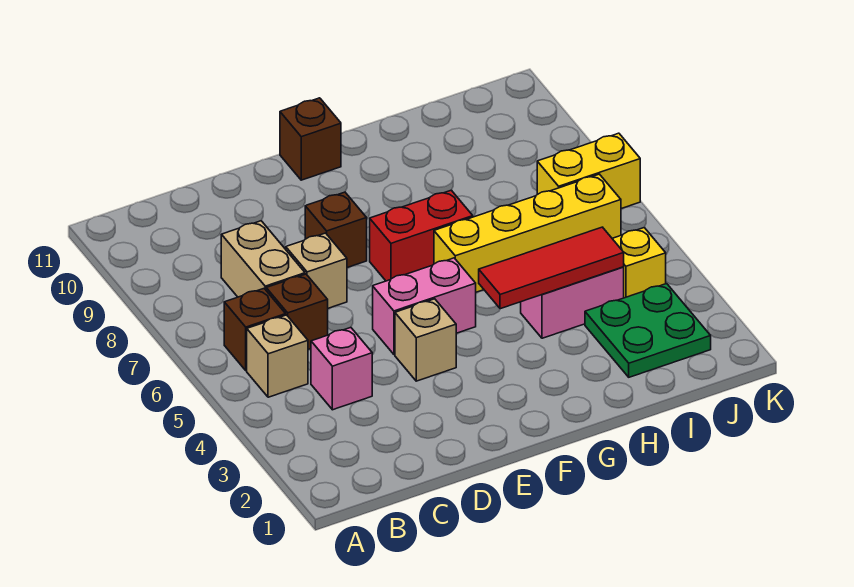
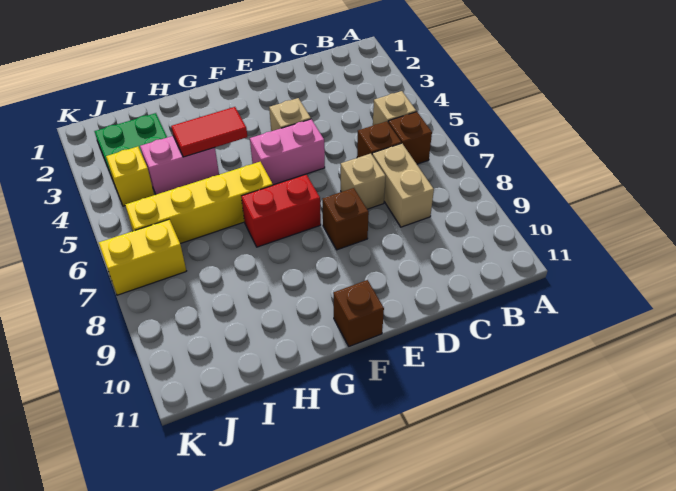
pink brick C4 level 1 -> none
red tile G4:I4 level 2 -> red tile G4:H4 level 2

